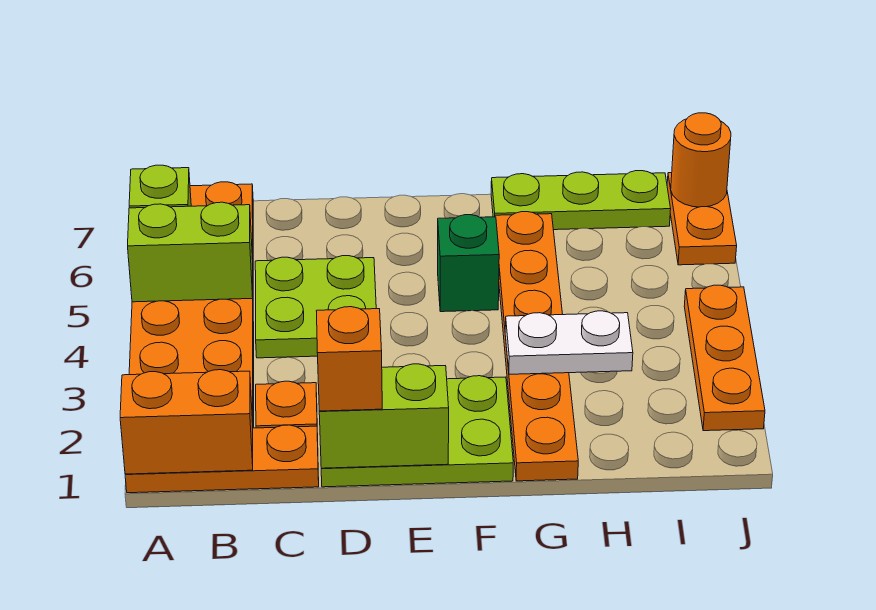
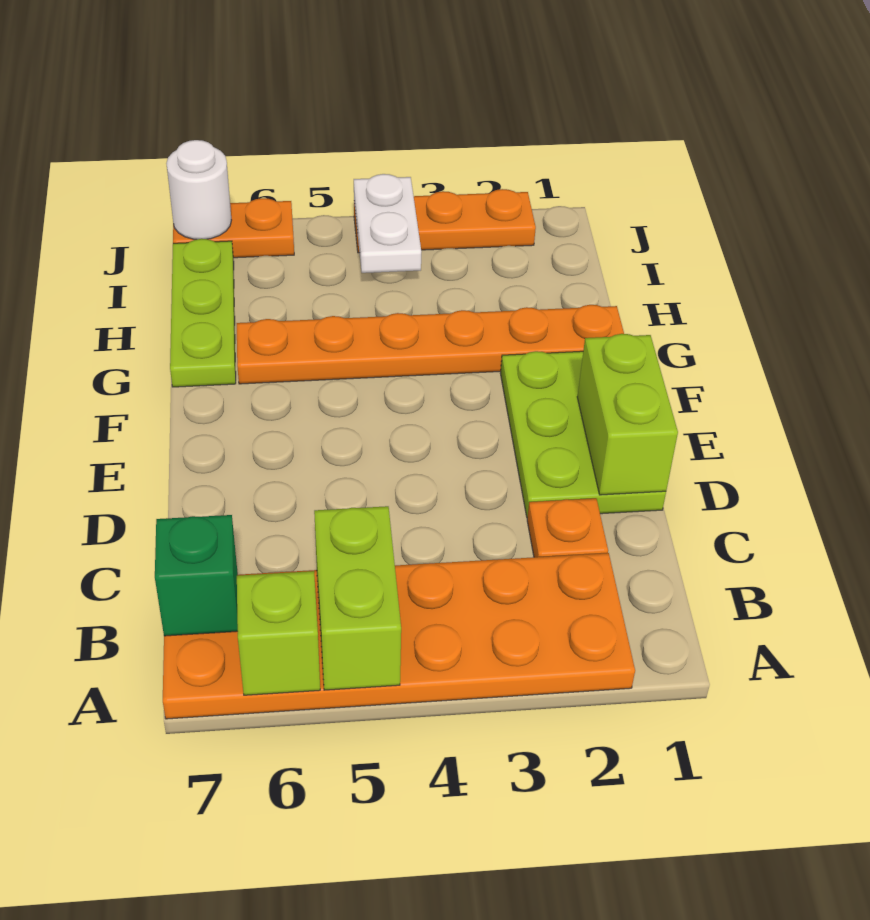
orange plate A1:C1 level 1 -> none
orange brick A1:B1 level 2 -> none
lime plate C4:D5 level 1 -> none
orange brick D1 level 3 -> none
green brick F5 level 1 -> green brick B7 level 2
white plate G3:H3 level 2 -> white plate I4:J4 level 2
orange round brick J7 level 2 -> white round brick J7 level 2

